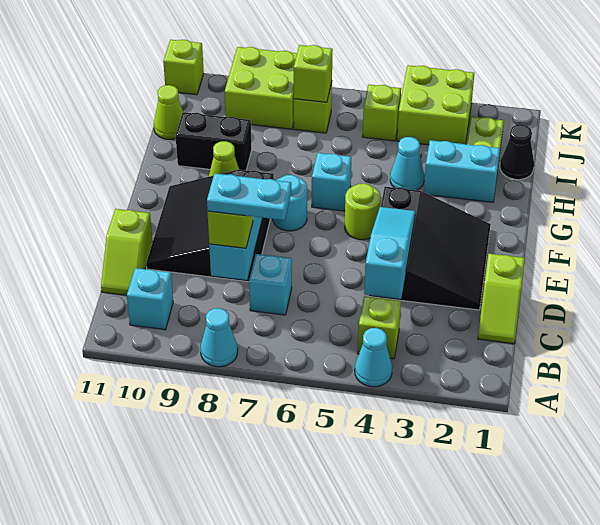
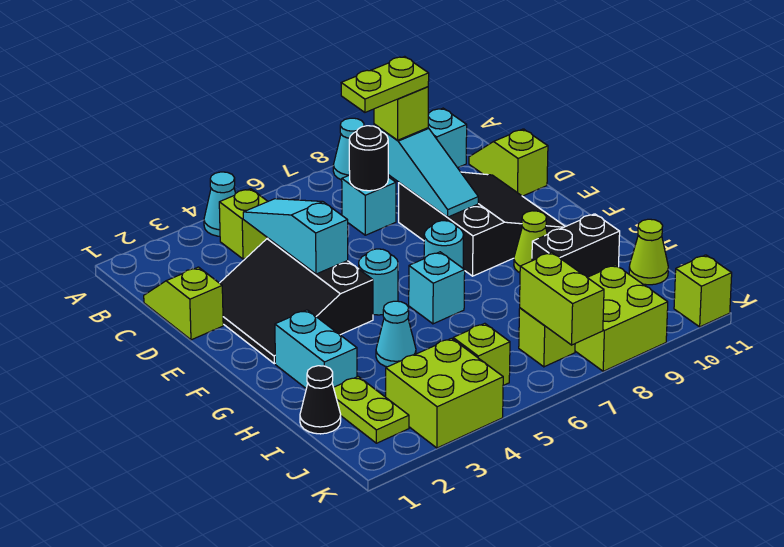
cyan slope C4:E4 level 2 top C -> cyan slope C4:E4 level 2 top E
none -> black round brick C7 level 2
cyan plate C7:C8 level 4 -> lime plate C7:C8 level 4
lime round brick F5 level 1 -> cyan round brick F5 level 1
cyan brick H2:H3 level 1 -> cyan brick G2:H2 level 1
lime brick J7 level 2 -> lime brick J7:K7 level 2

